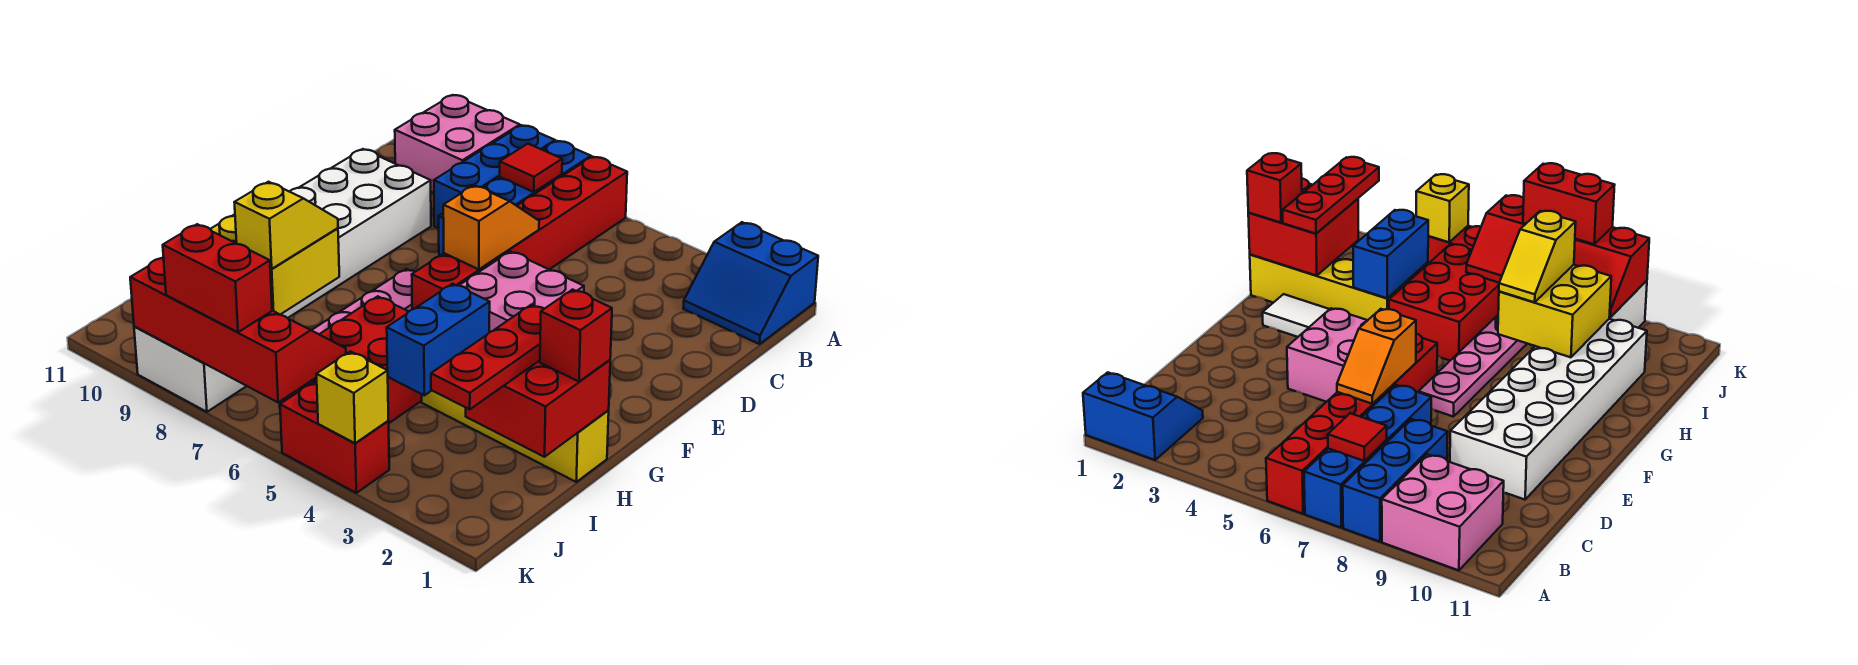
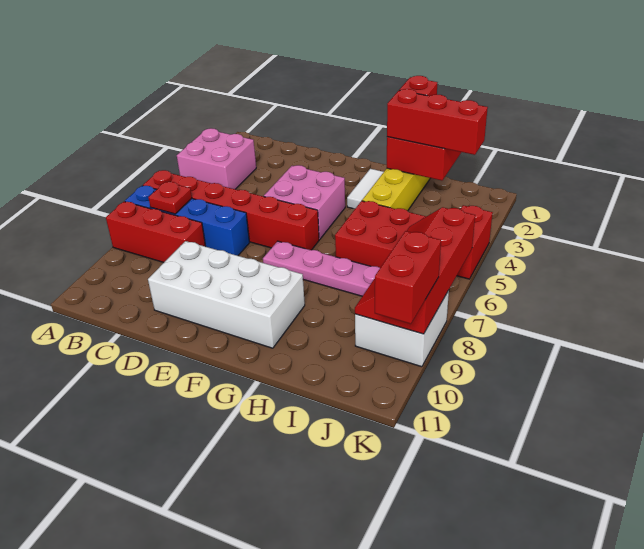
blue slope A1:B2 level 1 top A -> none
blue brick A8:C8 level 1 -> red brick A8:C8 level 1
pink brick A9:B10 level 1 -> pink brick A3:B4 level 1
red tile B7 level 2 -> red plate B7 level 2
orange slope D6:E6 level 2 top E -> none
white brick D9:I10 level 1 -> white brick D9:G10 level 1
red plate H2:J2 level 3 -> red brick H2:J2 level 3
blue brick H4:I4 level 2 -> none
yellow brick H8:I9 level 2 -> none
yellow slope H8:I8 level 3 top I -> none
yellow brick K4 level 2 -> none
red brick K7:K8 level 3 -> red brick K9:K10 level 3

